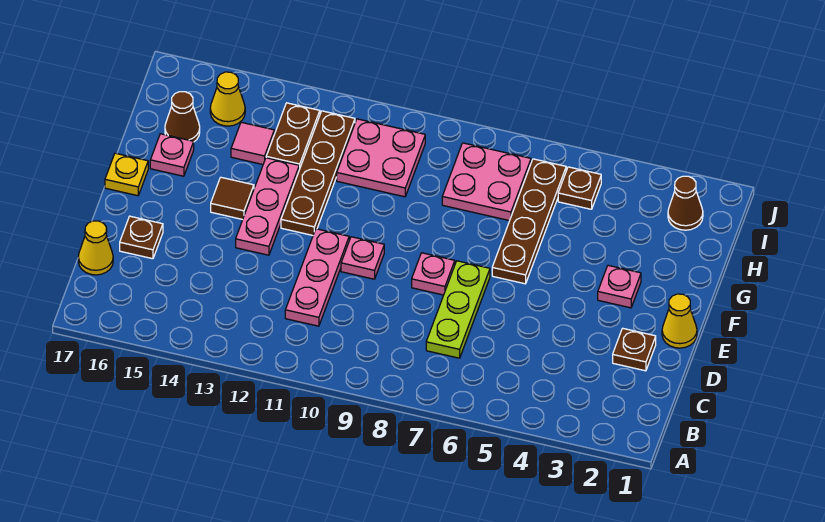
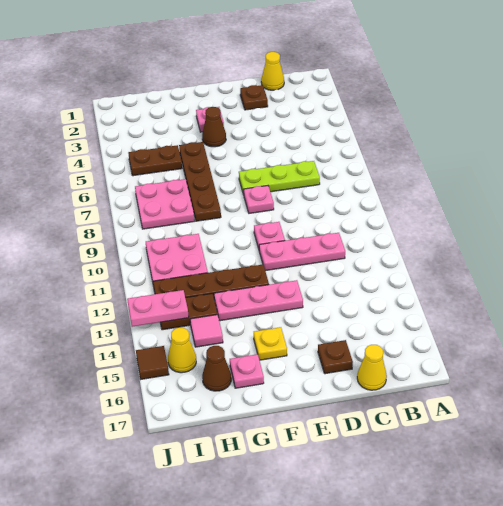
yellow cone E1 level 1 -> yellow cone C1 level 1
brown plate F6:I6 level 1 -> brown plate G5:G8 level 1
brown tile F14 level 1 -> brown tile J15 level 1
yellow plate F17 level 1 -> yellow plate F15 level 1
brown cone I2 level 1 -> brown cone F4 level 1
brown plate I5 level 1 -> brown plate H5:I5 level 1
none -> pink plate I13:J13 level 2

